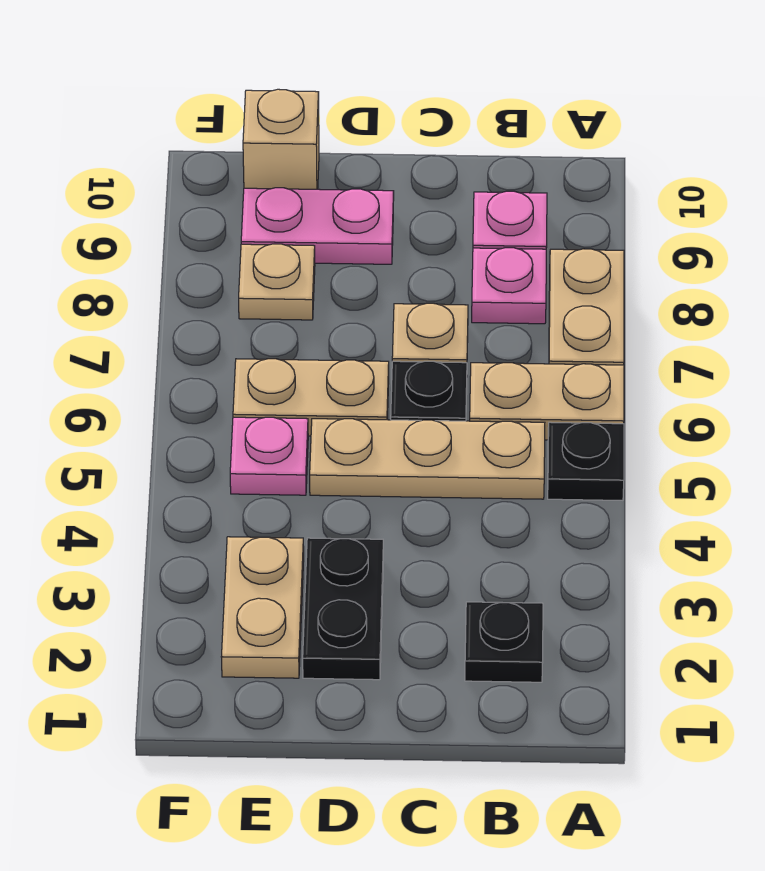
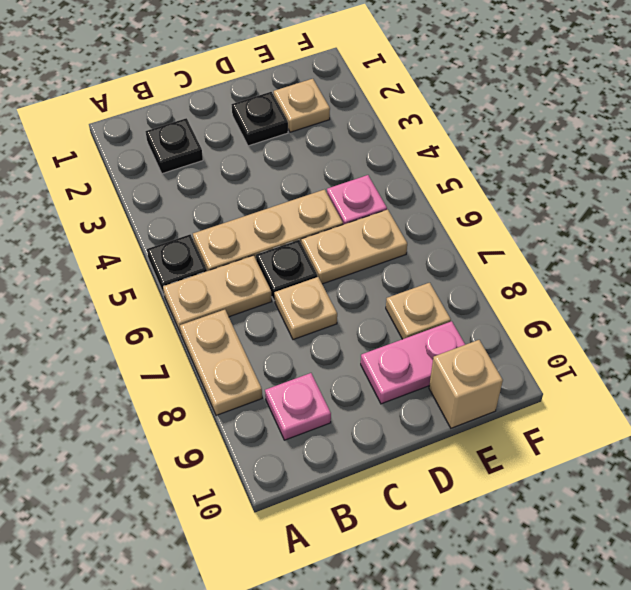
pink plate B8 level 1 -> none
black plate D2:D3 level 1 -> black plate D2 level 1
tan plate E2:E3 level 1 -> tan plate E2 level 1

